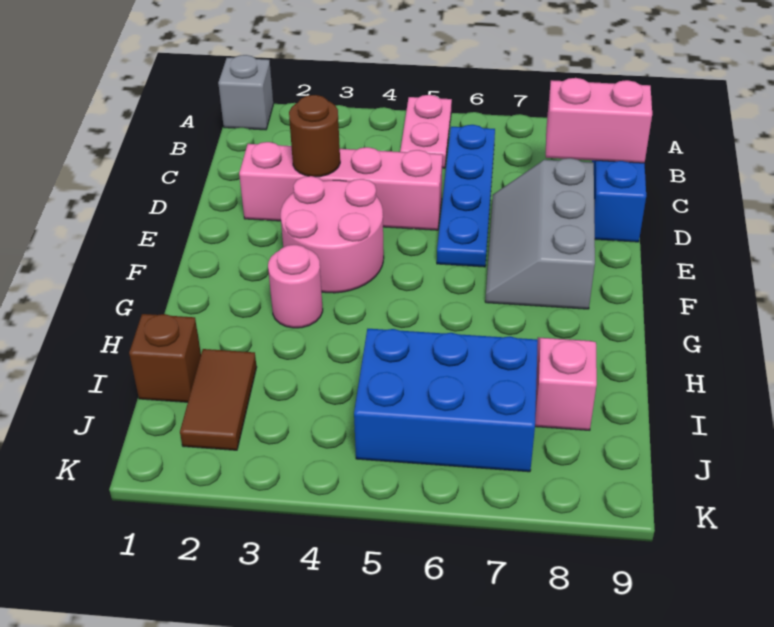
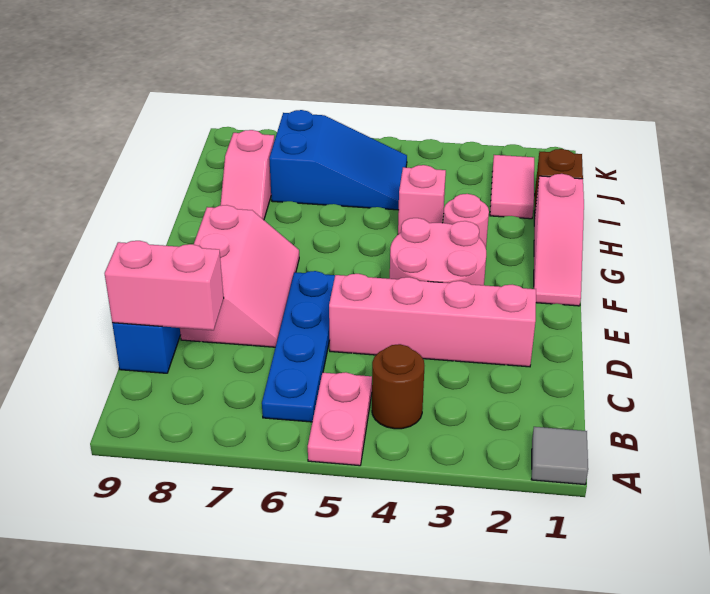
grey brick A1 level 1 -> grey tile A1 level 1
brown round brick D3 level 2 -> brown round brick B4 level 1
grey slope D7:F8 level 1 top 8 -> pink slope D7:F8 level 1 top 8
none -> pink slope F1:H1 level 1 top H
none -> pink brick H4 level 1
brown tile I2:J2 level 1 -> pink tile I2:J2 level 1
blue brick I5:J7 level 1 -> blue slope I5:J7 level 1 top 7

